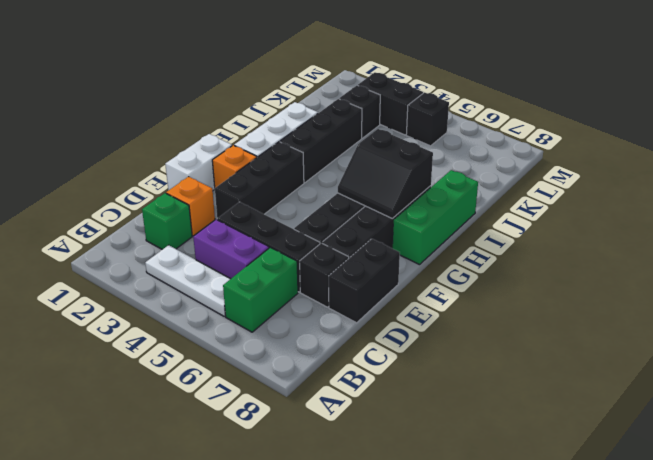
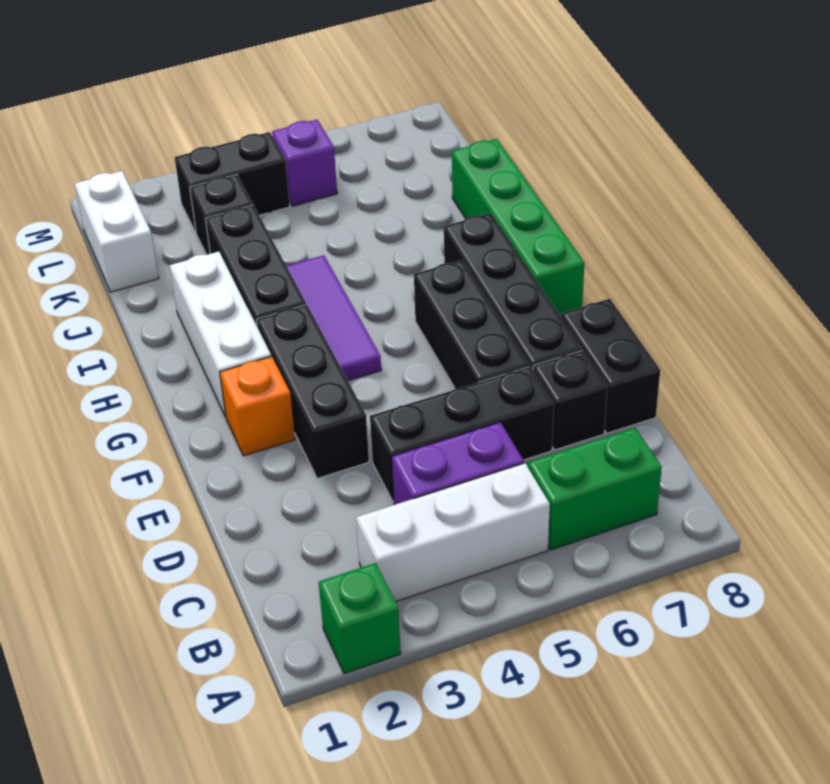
white plate B3:B5 level 1 -> white brick B3:B5 level 1
green brick B6:C6 level 1 -> green brick B6:B7 level 1
green brick C2 level 1 -> green brick A2 level 1
orange brick D2 level 1 -> none
white brick E1:F1 level 1 -> white brick K1:L1 level 1
none -> purple tile G4:I4 level 1
black slope G6:H7 level 2 top H -> none
green brick G8:I8 level 1 -> green brick G8:J8 level 1
black brick L5 level 1 -> purple brick L5 level 1

